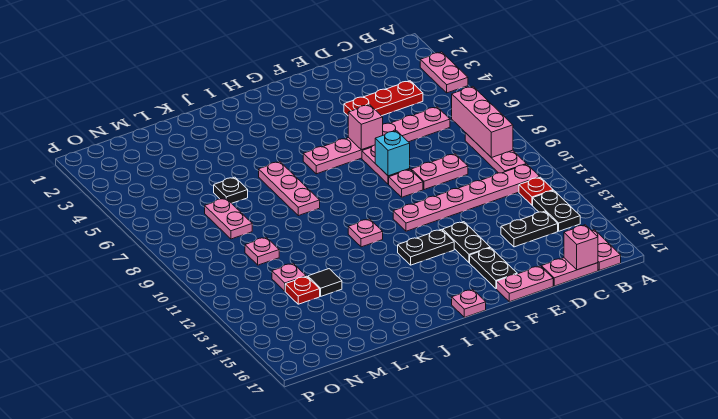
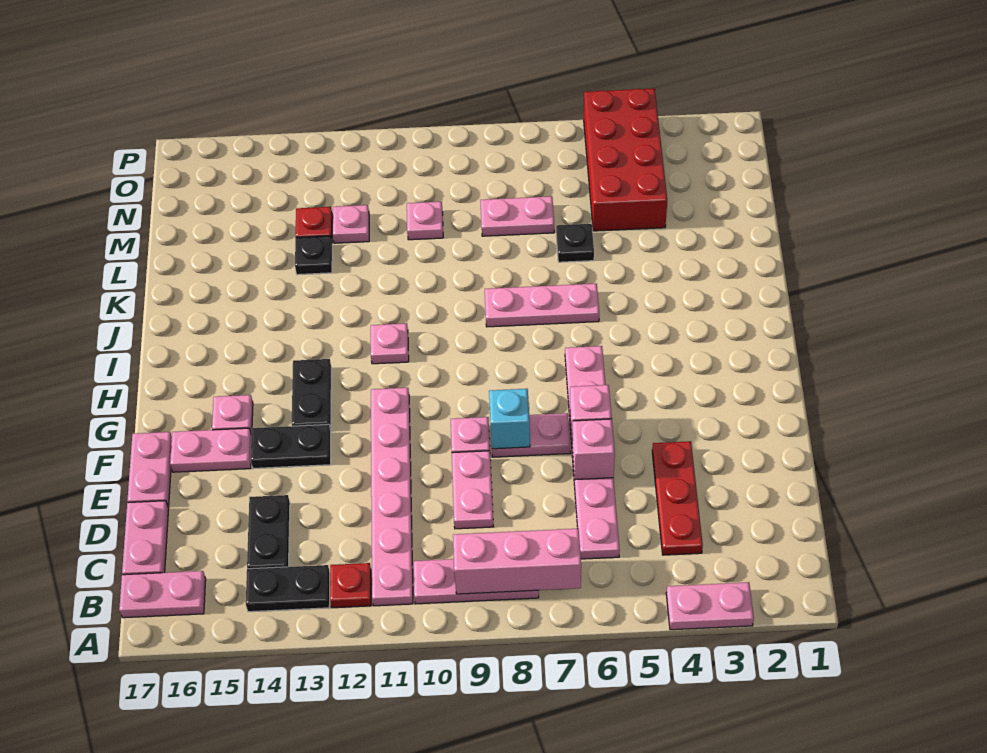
pink brick C17 level 2 -> pink brick E6 level 2
black plate F15:F16 level 1 -> pink plate F15:F16 level 1
pink plate H17 level 1 -> pink plate G15 level 1
black tile L13 level 1 -> black plate L13 level 1
none -> red brick M4:P5 level 1

